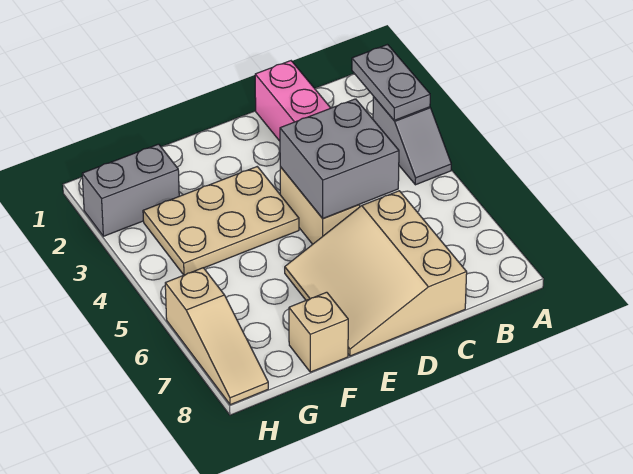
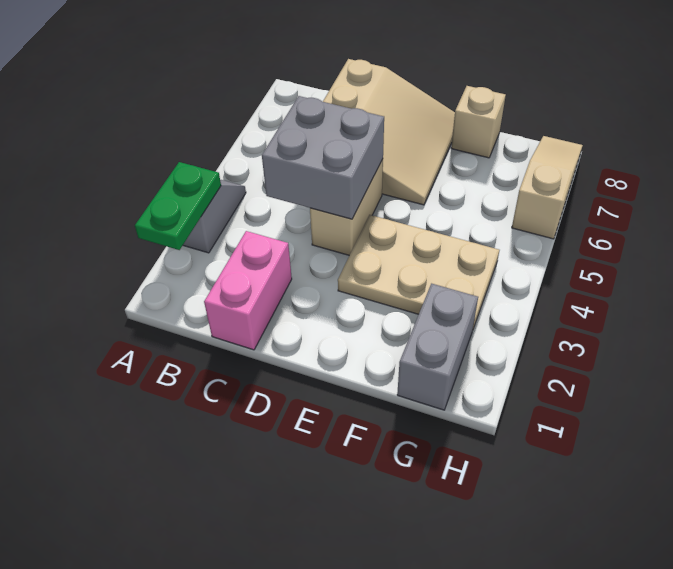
grey plate A2:A3 level 2 -> green plate A2:A3 level 2
grey brick G2:H2 level 1 -> grey brick G1:G2 level 1

